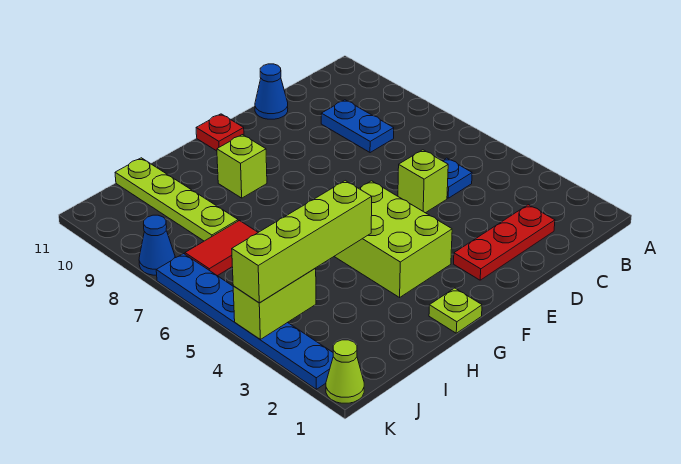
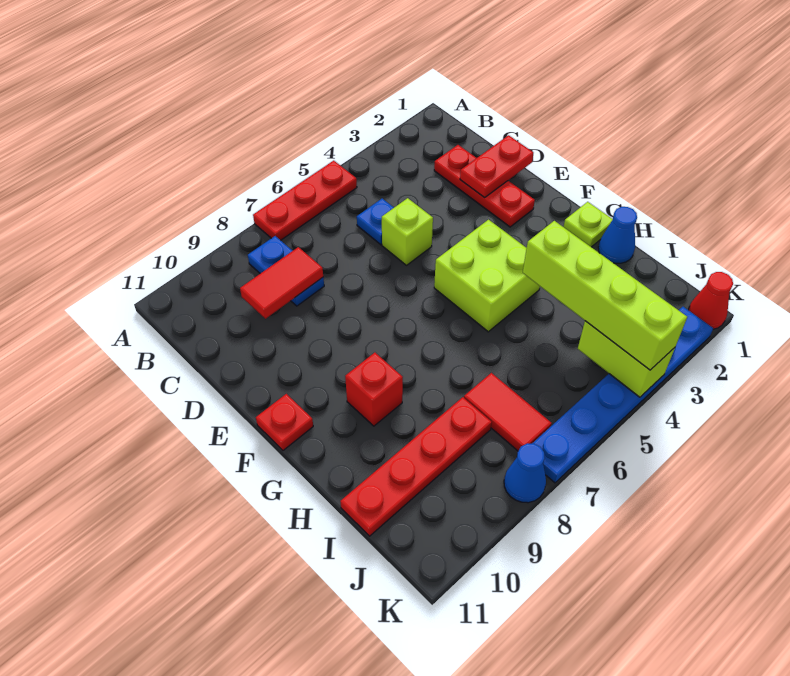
none -> red plate A5:A7 level 1
blue plate C8:C9 level 1 -> blue plate B8:C8 level 1
none -> red tile C8:C9 level 2
none -> red plate D1:D2 level 2
blue cone D11 level 1 -> blue cone H1 level 1
lime brick F3:G5 level 1 -> lime brick F4:G5 level 1
lime brick G9 level 1 -> red brick G9 level 1
lime plate I8:I11 level 1 -> red plate I8:I11 level 1
lime cone K1 level 1 -> red cone K1 level 1

